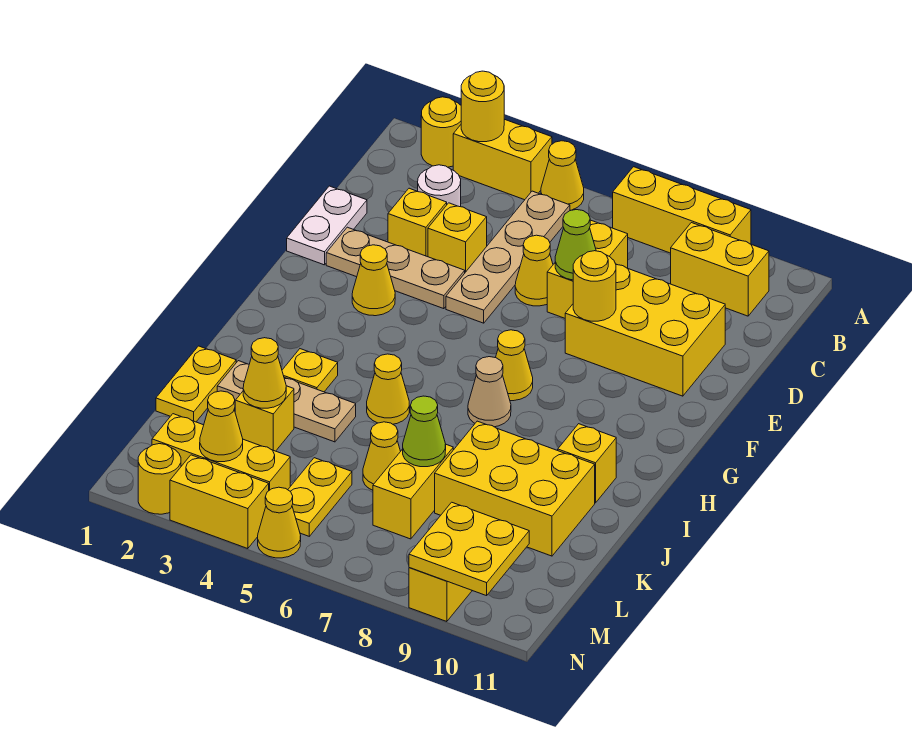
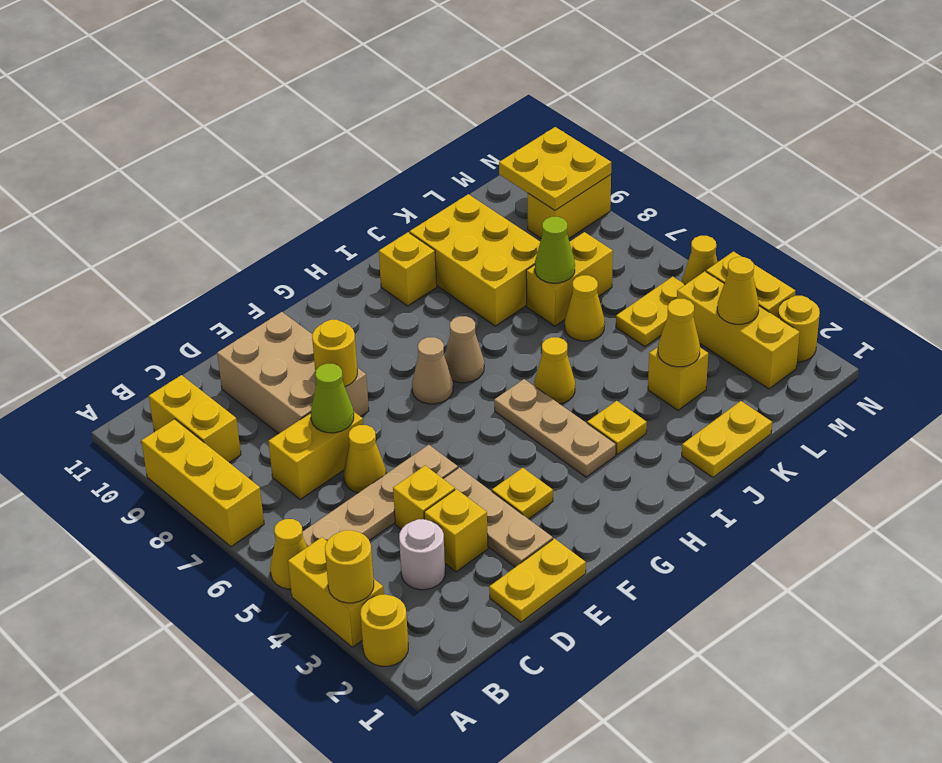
white plate D1:E1 level 1 -> yellow plate D1:E1 level 1
yellow brick D8:E10 level 1 -> tan brick D8:E10 level 1
yellow cone F3 level 1 -> yellow plate F3 level 1
yellow cone G7 level 1 -> tan cone G7 level 1
tan plate J2:J4 level 1 -> tan plate H3:H5 level 1

